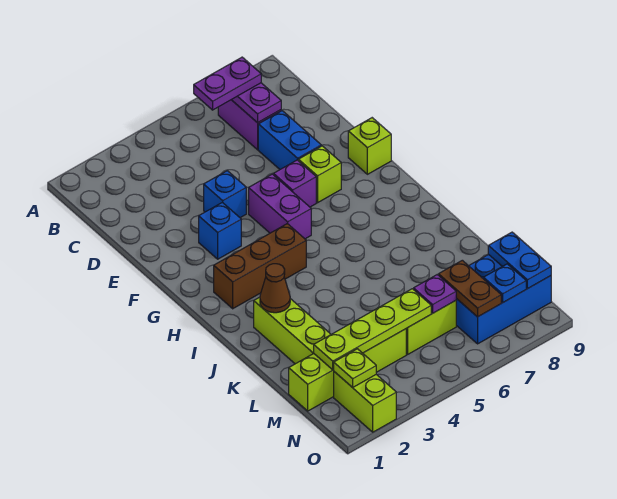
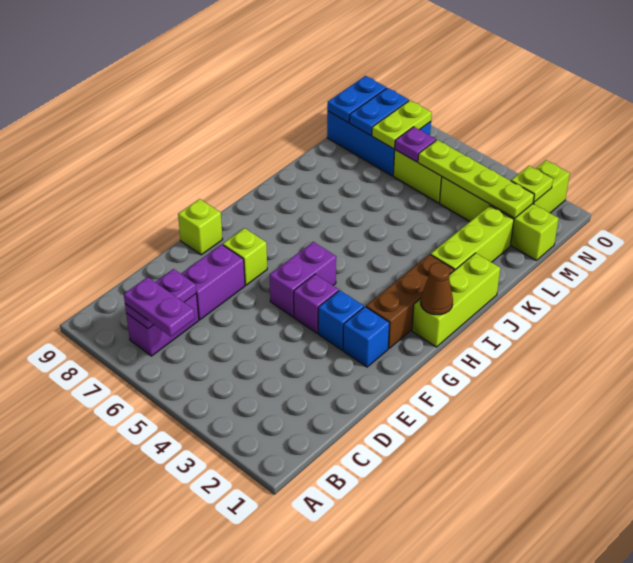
blue brick D7:E7 level 1 -> purple brick D7:E7 level 1
blue brick E4 level 1 -> blue brick F2 level 1
purple brick F6 level 1 -> purple brick F4 level 1
none -> lime brick H1:J1 level 1
brown brick H2:H4 level 1 -> brown brick G2:I2 level 1
brown cone J2 level 2 -> brown cone H1 level 2
brown plate M7:N7 level 2 -> lime plate M7:N7 level 2
blue plate N8 level 2 -> blue plate M8:N8 level 2

